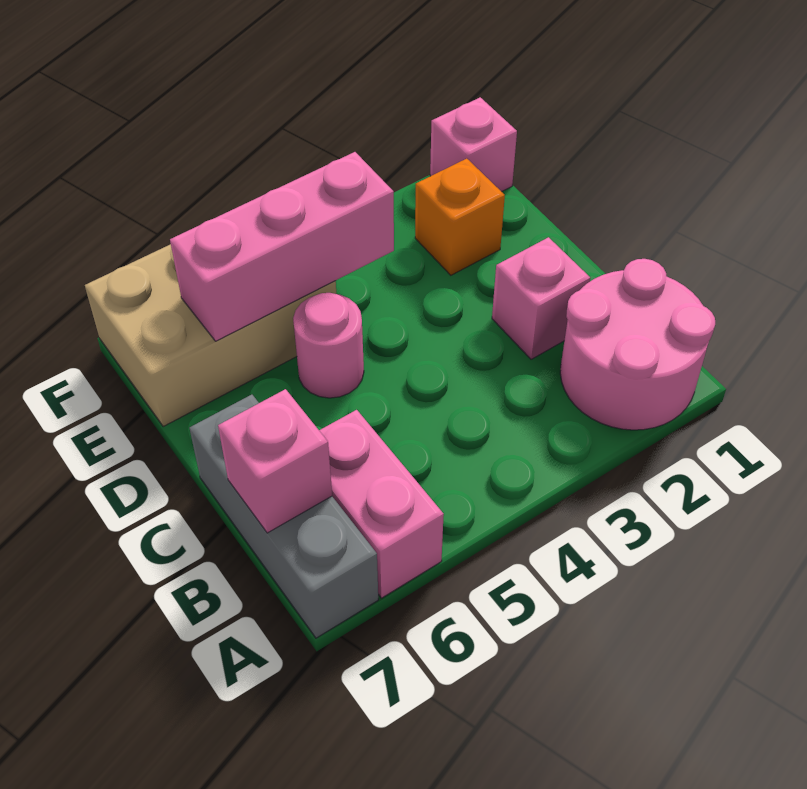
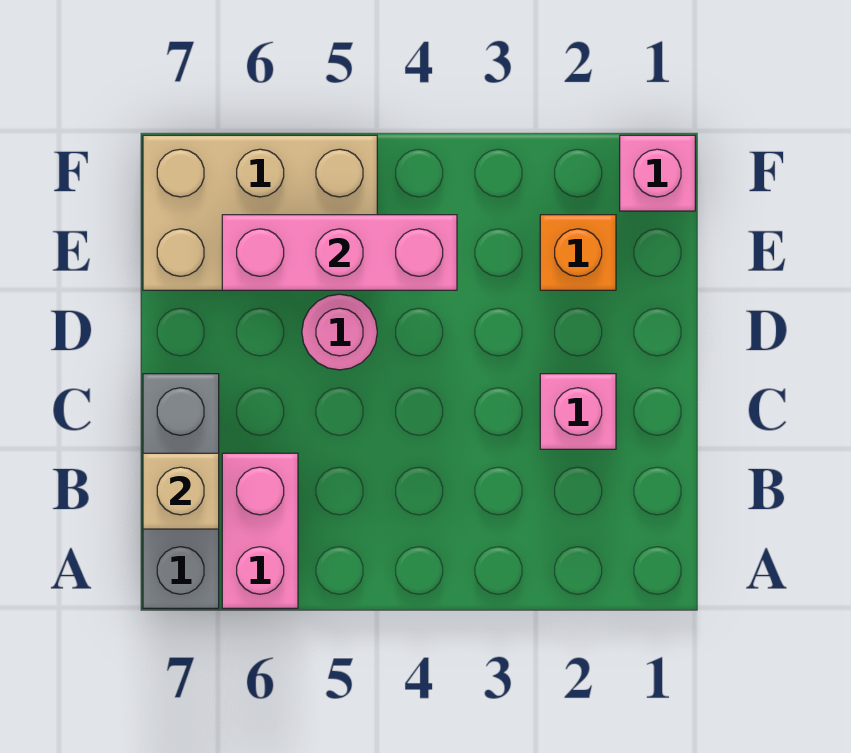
pink round brick A1:B2 level 1 -> none
pink brick B7 level 2 -> tan brick B7 level 2

